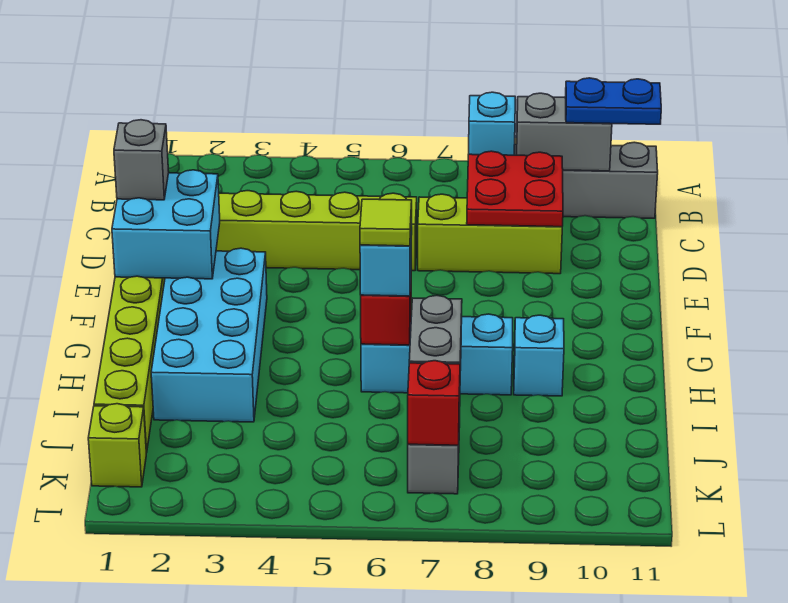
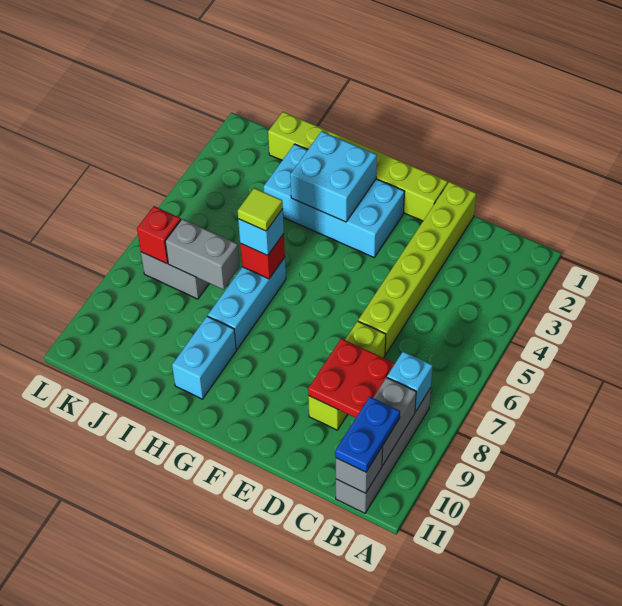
cyan brick E1:F2 level 2 -> cyan brick G2:H3 level 2
grey brick E1 level 3 -> grey brick B11 level 2
cyan brick H9 level 1 -> cyan brick H9:H10 level 1
lime brick K1 level 1 -> none

